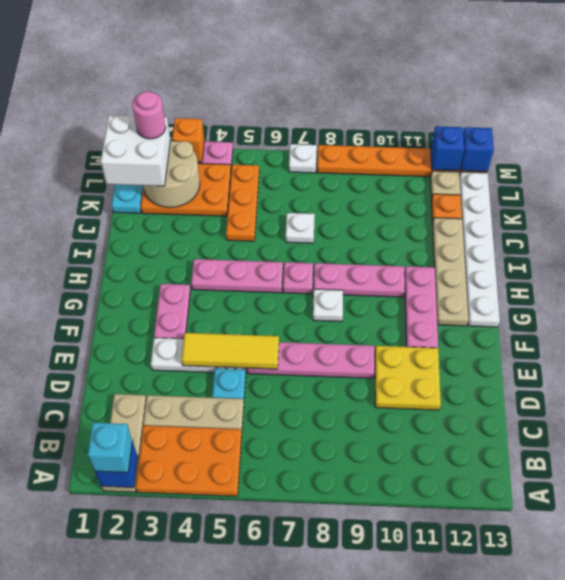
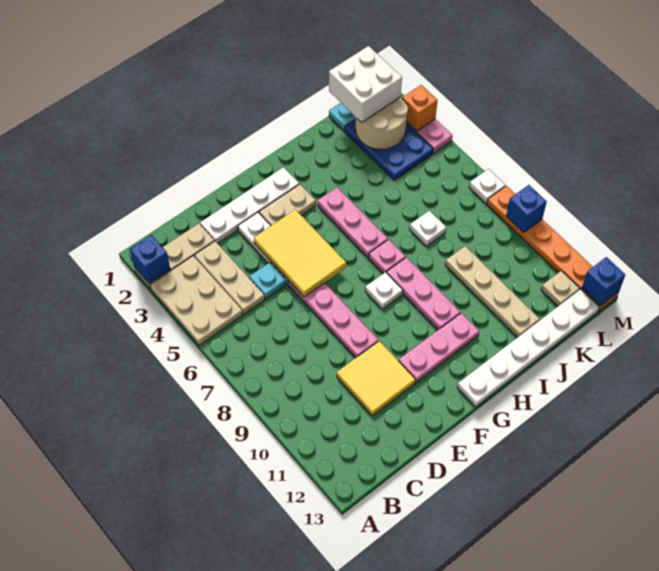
cyan brick A2 level 3 -> none
orange plate A3:B5 level 1 -> tan plate A3:B5 level 1
none -> white plate D2:G2 level 1
yellow plate D10:E11 level 1 -> yellow tile D10:E11 level 1
yellow tile E4:E6 level 2 -> yellow tile E4:F6 level 2
pink plate F3:G3 level 1 -> tan plate F3:G3 level 1
tan plate G12:J12 level 1 -> tan plate J9:J12 level 1
orange plate J5:L5 level 1 -> none
orange plate K2:L4 level 1 -> blue plate K2:L4 level 1
orange plate K12 level 1 -> none
pink round brick L2 level 4 -> none
blue brick M12 level 2 -> blue brick M9 level 2

